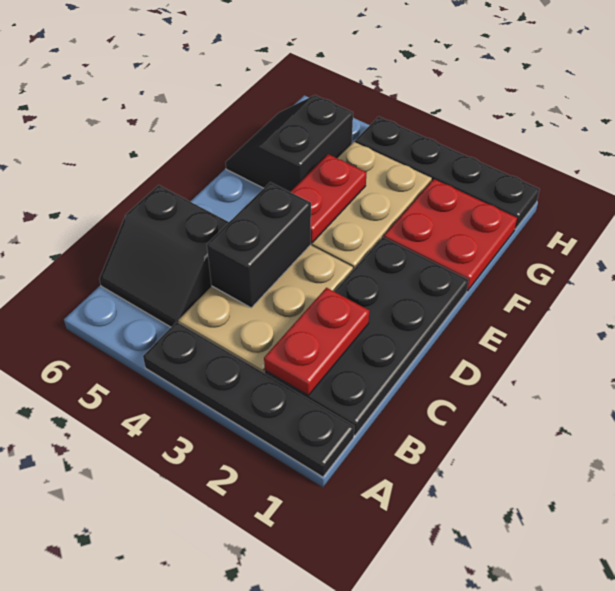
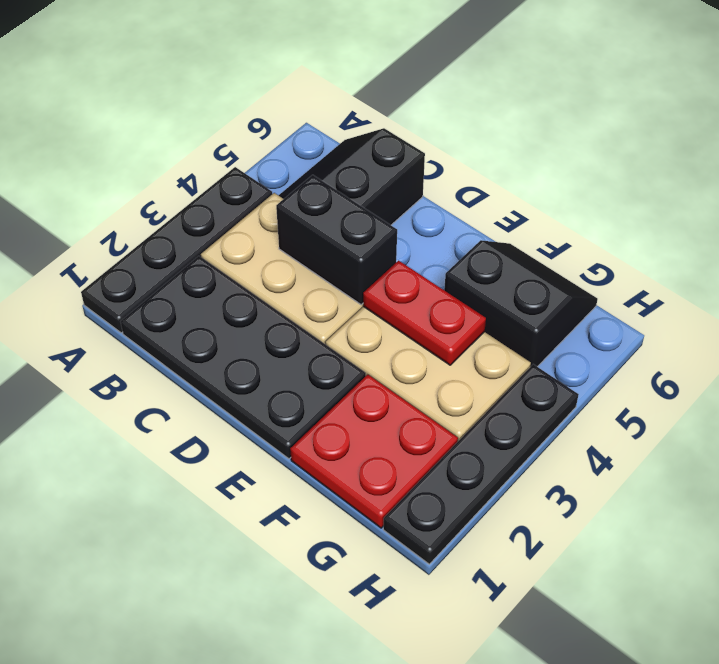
red plate B2:C2 level 2 -> none

